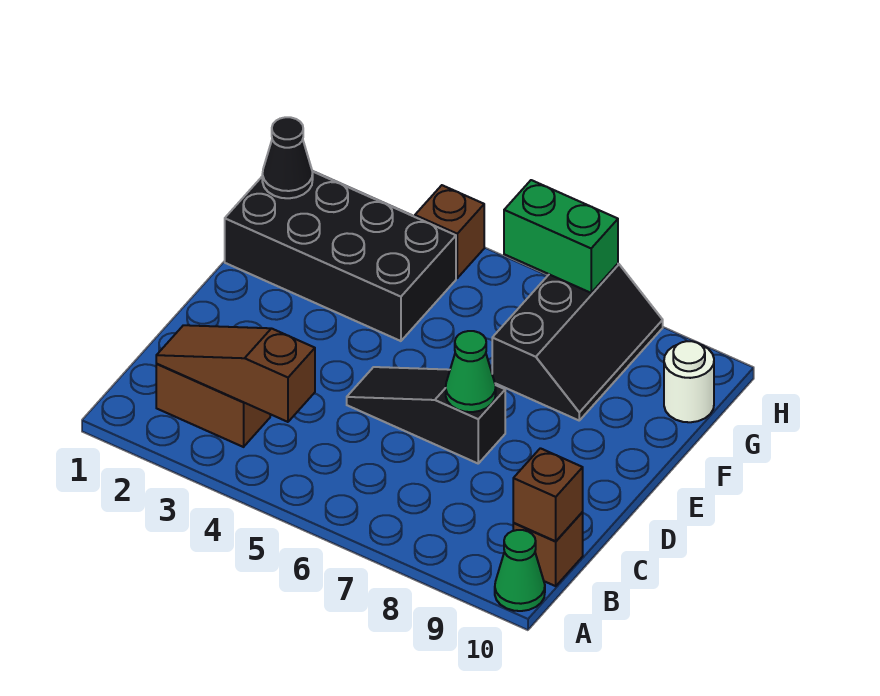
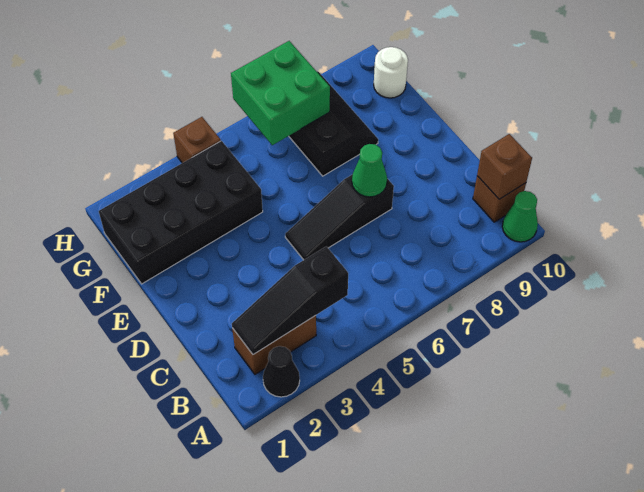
brown slope B2:B4 level 2 top 4 -> black slope B2:B4 level 2 top 4
black cone G1 level 2 -> black cone A2 level 1
green brick H6:H7 level 2 -> green brick G6:H7 level 2

